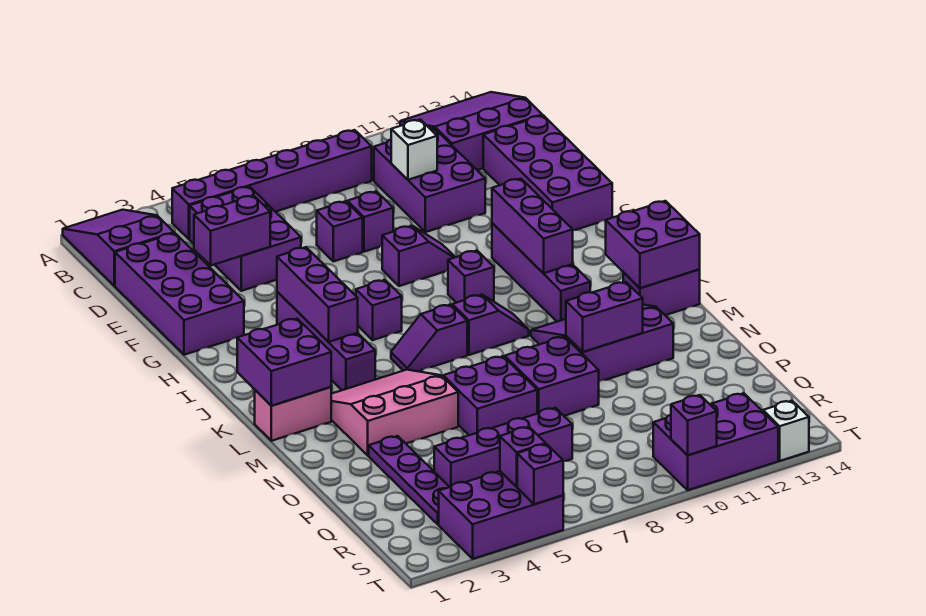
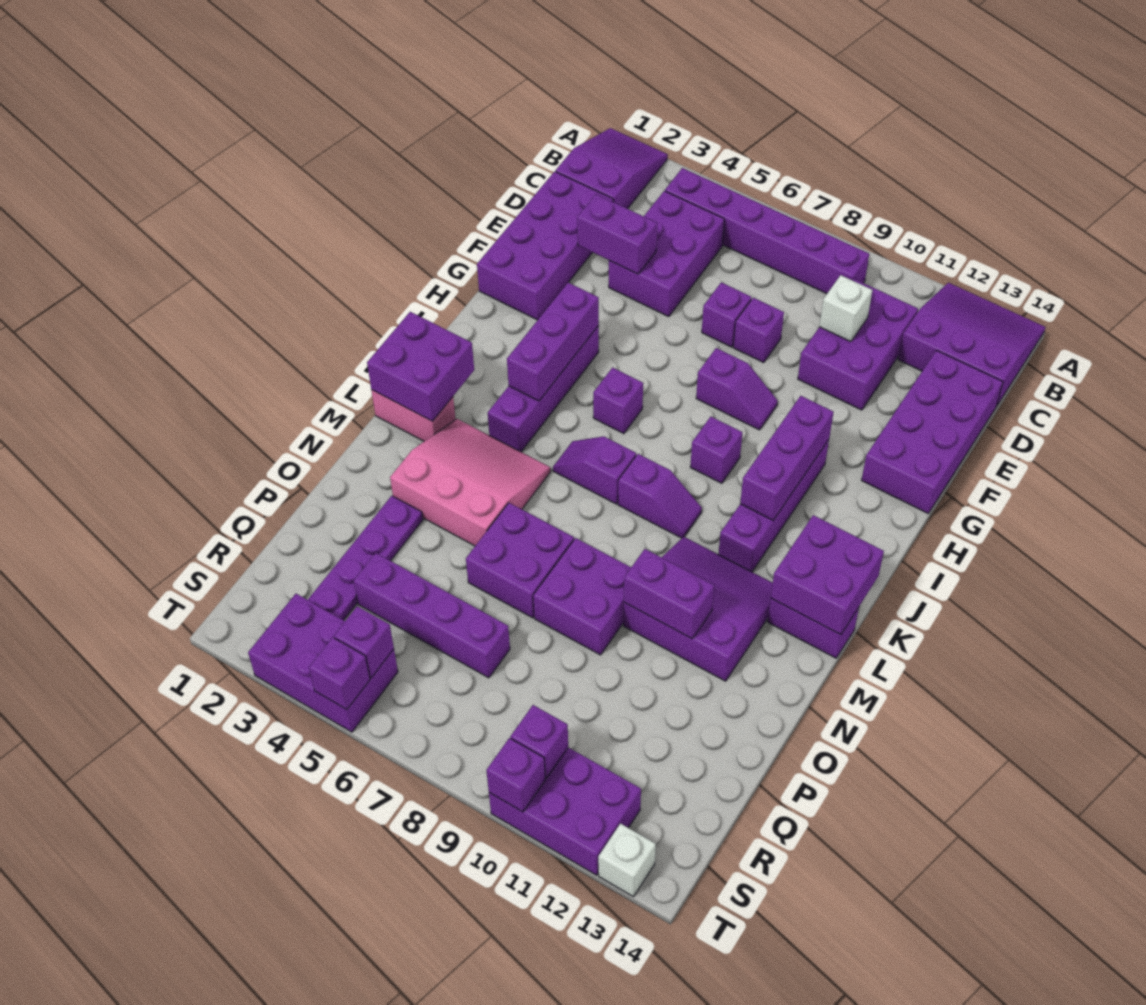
none -> purple brick S10 level 2

